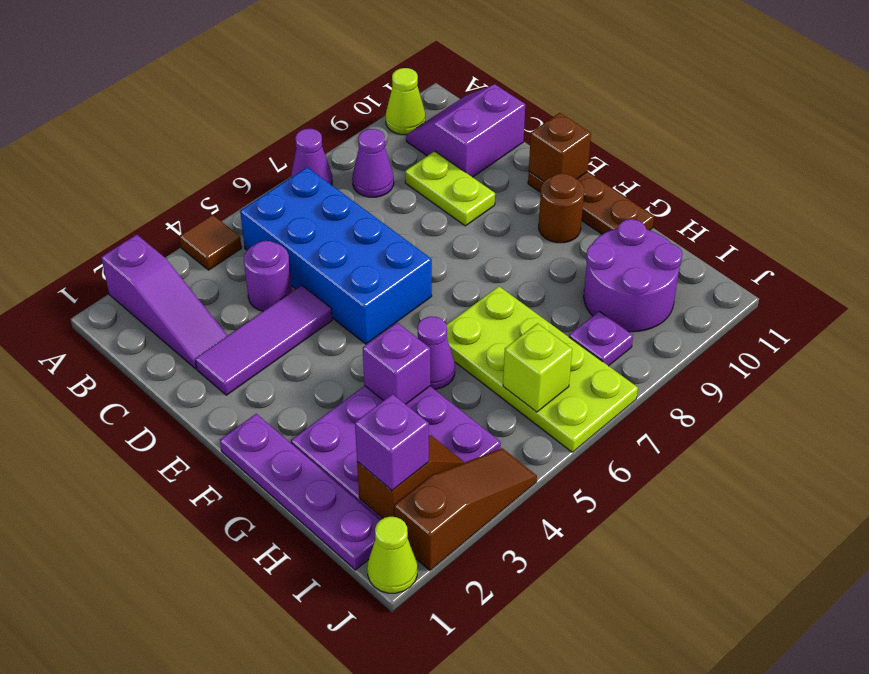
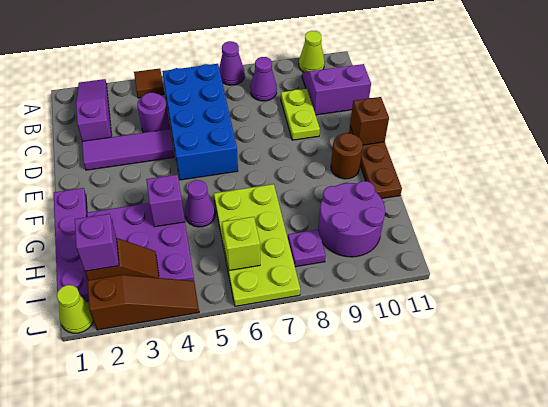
purple slope A2:C2 level 1 top A -> purple slope A2:C2 level 1 top C

